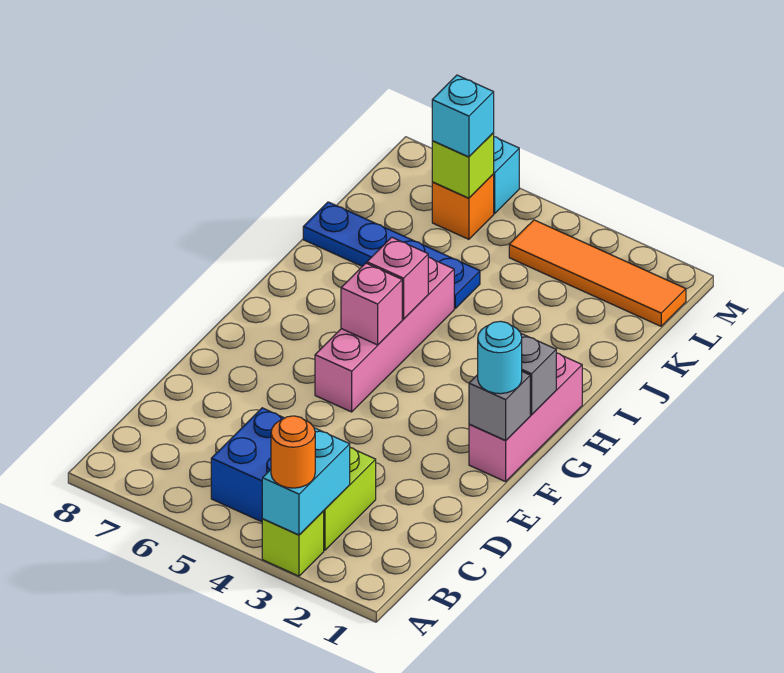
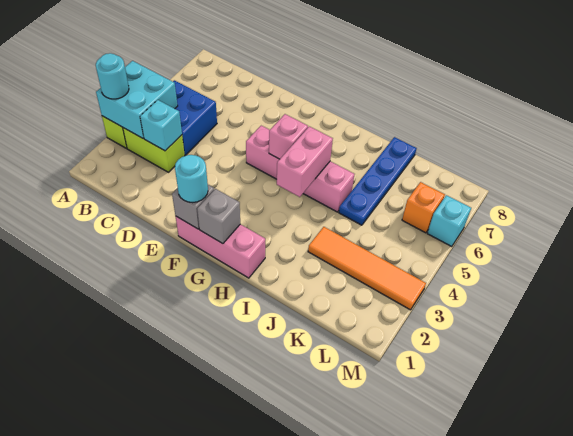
cyan brick A3:B3 level 2 -> cyan brick A3:B4 level 2
orange round brick A3 level 3 -> cyan round brick A3 level 3
pink brick H5 level 2 -> pink brick H4:H5 level 2
orange tile L1:L4 level 1 -> orange tile J3:M3 level 1
lime brick L6 level 2 -> none
cyan brick L6 level 3 -> cyan brick C3 level 2

